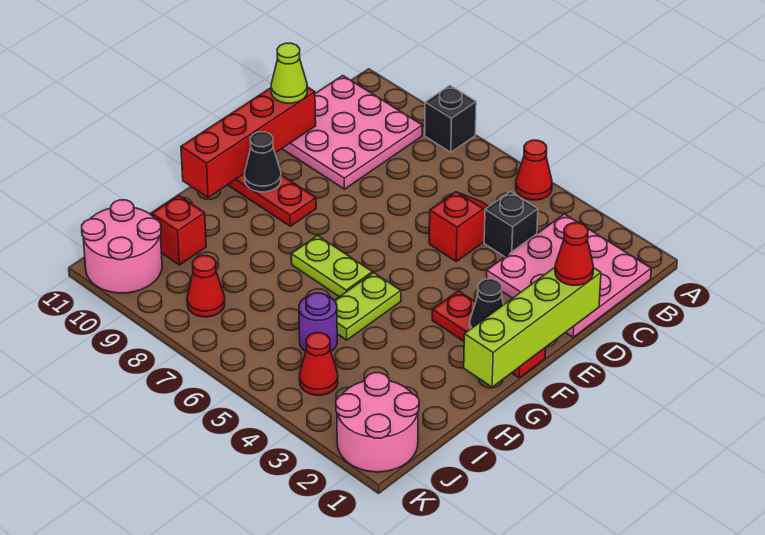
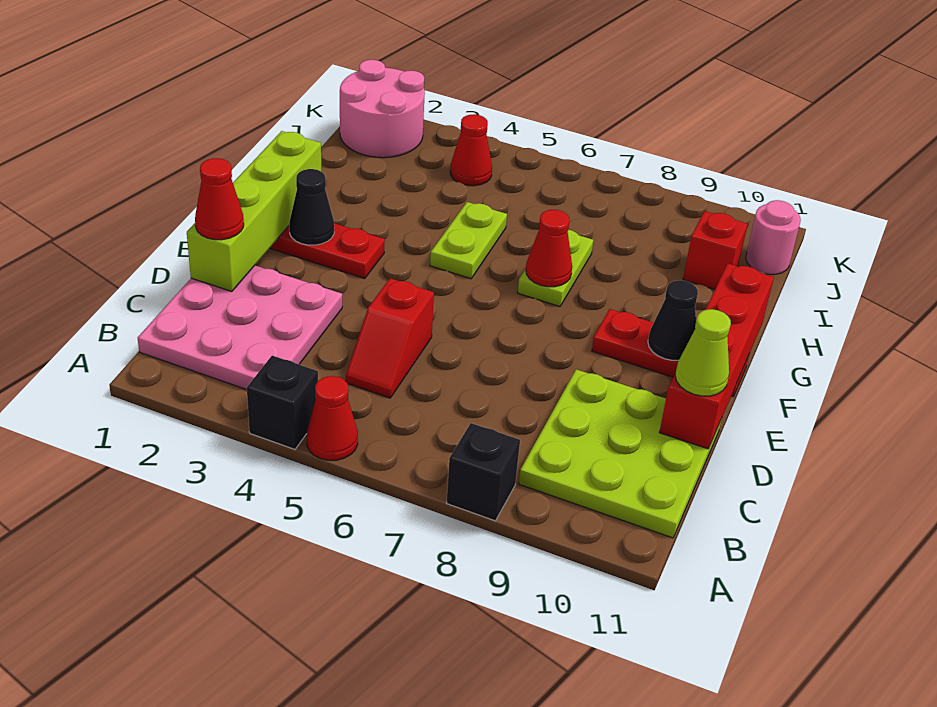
pink plate B9:D11 level 1 -> lime plate B9:D11 level 1
black brick C4 level 1 -> black brick A4 level 1
lime plate G6:G7 level 1 -> lime plate G7:H7 level 1
purple round brick I5 level 1 -> none
red cone J8 level 1 -> red cone G7 level 2
pink round brick J10:K11 level 1 -> pink round brick J11 level 1

